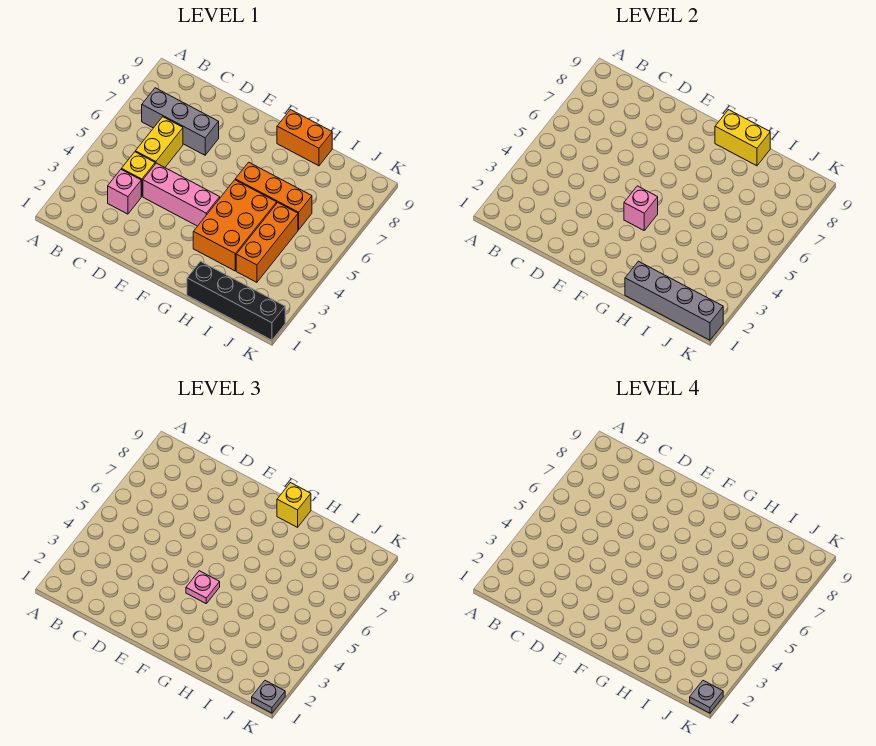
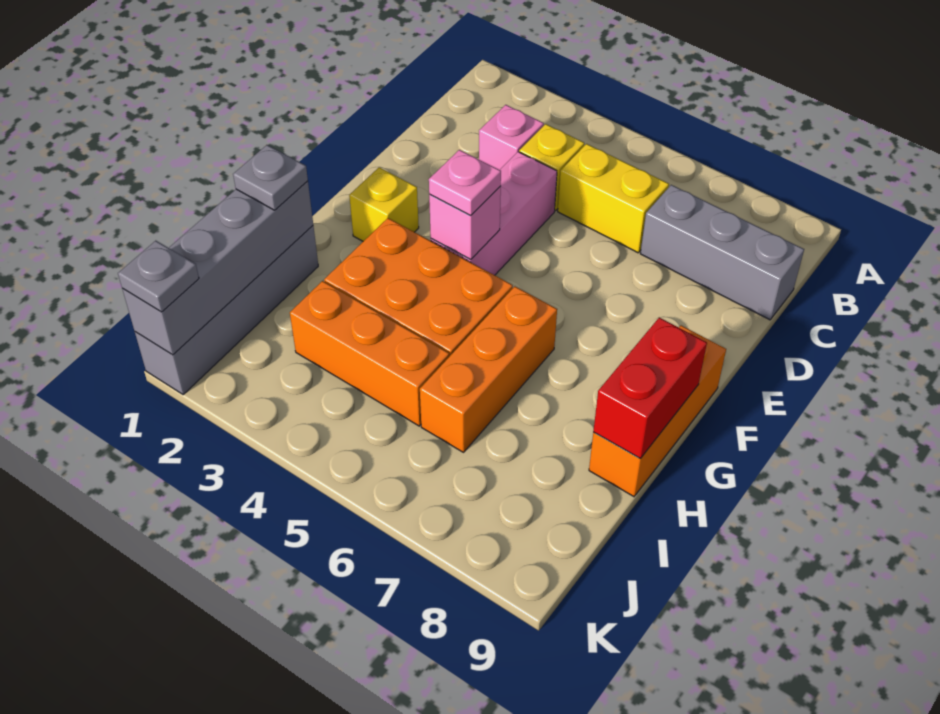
grey brick B7:D7 level 1 -> grey brick C7:C9 level 1
orange brick G9:H9 level 1 -> orange brick F9:H9 level 1
yellow brick G9:H9 level 2 -> red brick G9:H9 level 2
yellow brick G9 level 3 -> yellow brick F2 level 1
black brick H1:K1 level 1 -> grey brick H1:K1 level 1
grey plate K1 level 4 -> grey plate H1 level 3

